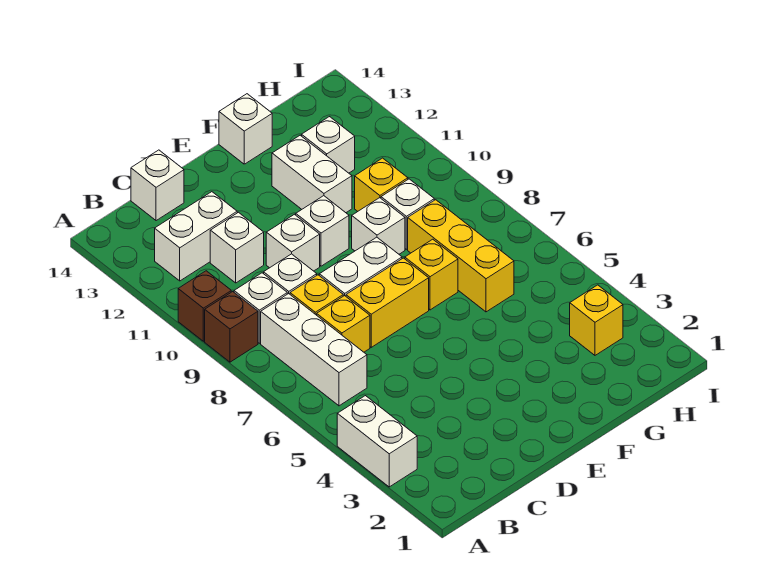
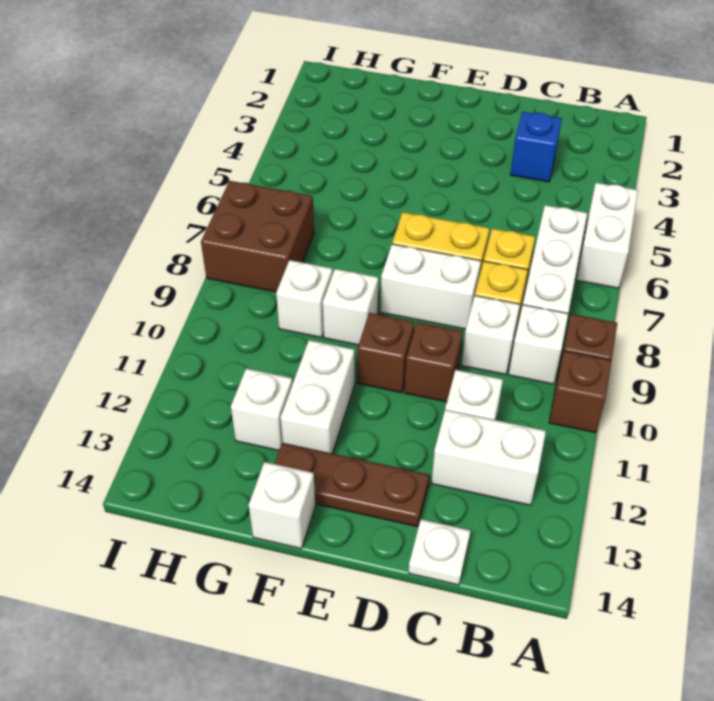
white brick A3:A4 level 1 -> white brick A5:A6 level 1
none -> blue brick C3 level 1
white brick C14 level 1 -> white plate C14 level 1
white brick D10 level 1 -> brown brick D10 level 1
none -> brown plate D13:F13 level 1
white brick E10 level 1 -> brown brick E10 level 1
yellow brick F7 level 1 -> none
yellow brick G6:G8 level 1 -> none
yellow brick G10 level 1 -> none
yellow brick H3 level 1 -> none
none -> brown brick H7:I8 level 1

